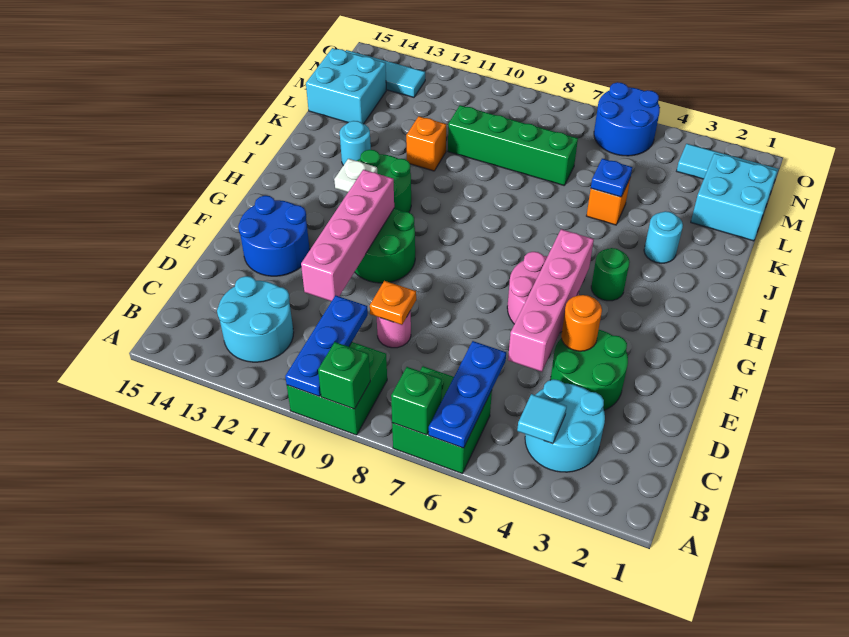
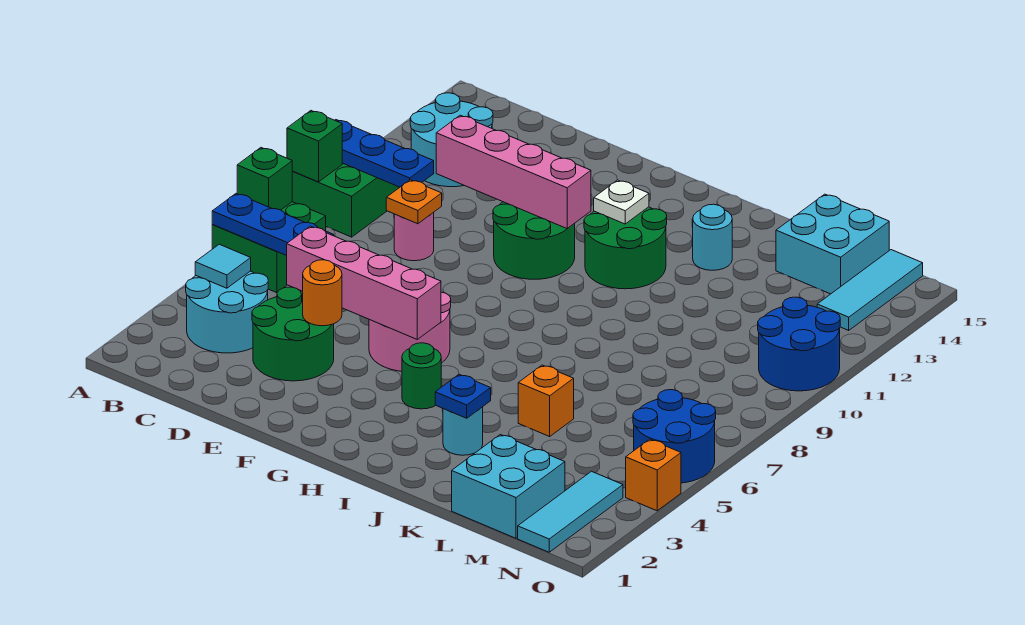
blue round brick E13:F14 level 1 -> blue round brick N10:O11 level 1
blue plate K5 level 2 -> blue plate J3 level 2
orange brick K11 level 1 -> orange brick O4 level 1
green brick L7:L10 level 1 -> none

